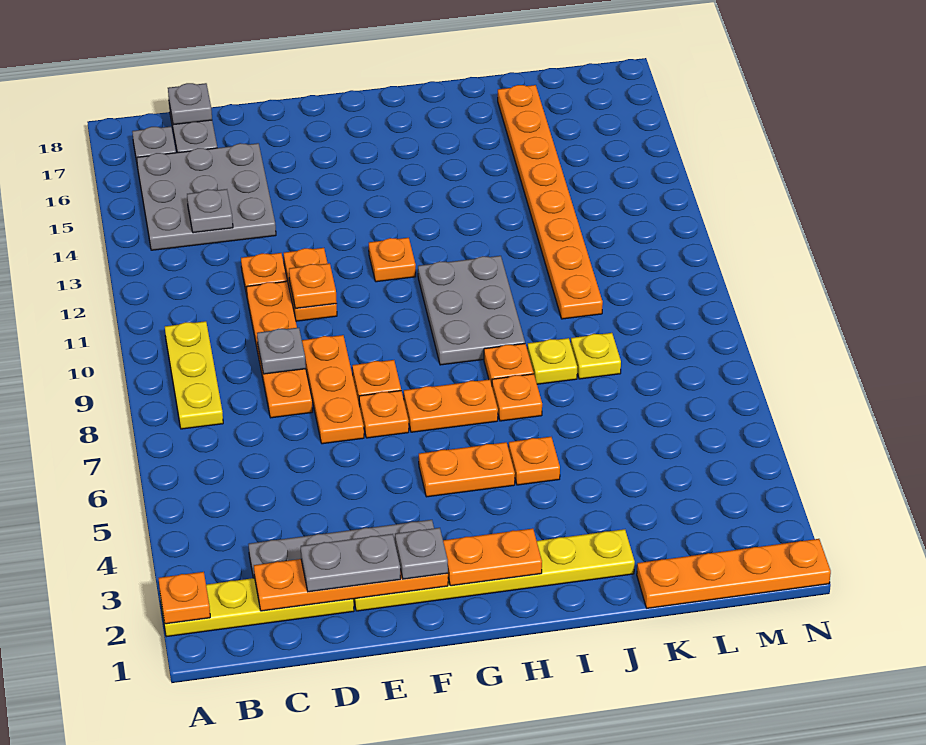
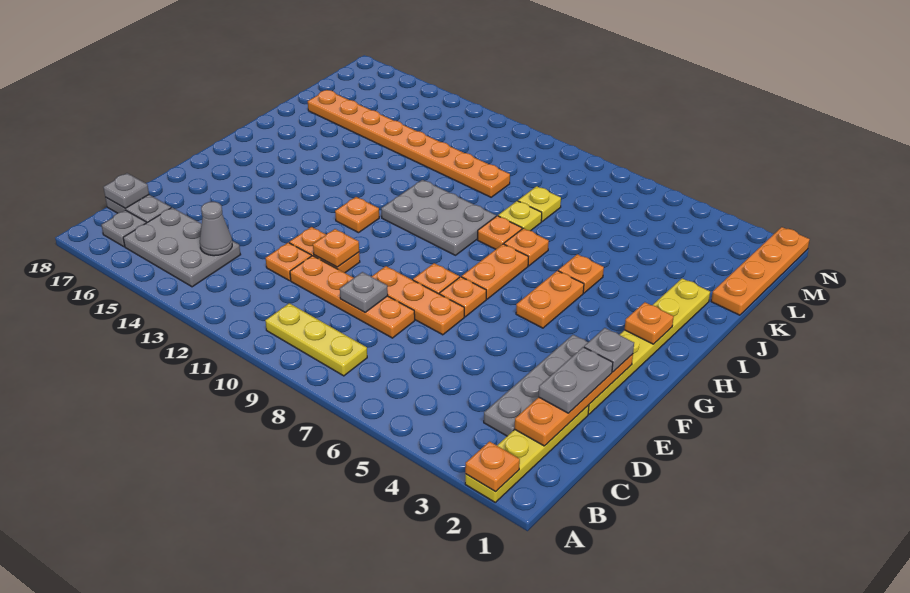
grey plate B14:D16 level 1 -> grey plate B14:C16 level 1
grey plate C14 level 2 -> grey cone C14 level 2
orange plate G2:H2 level 2 -> orange plate H2 level 2

